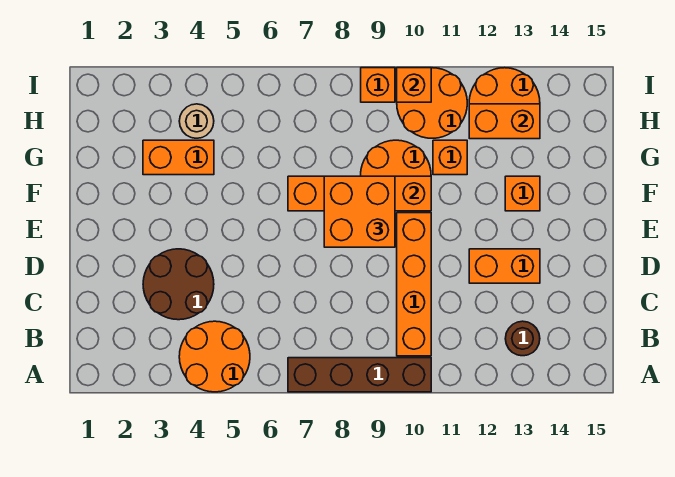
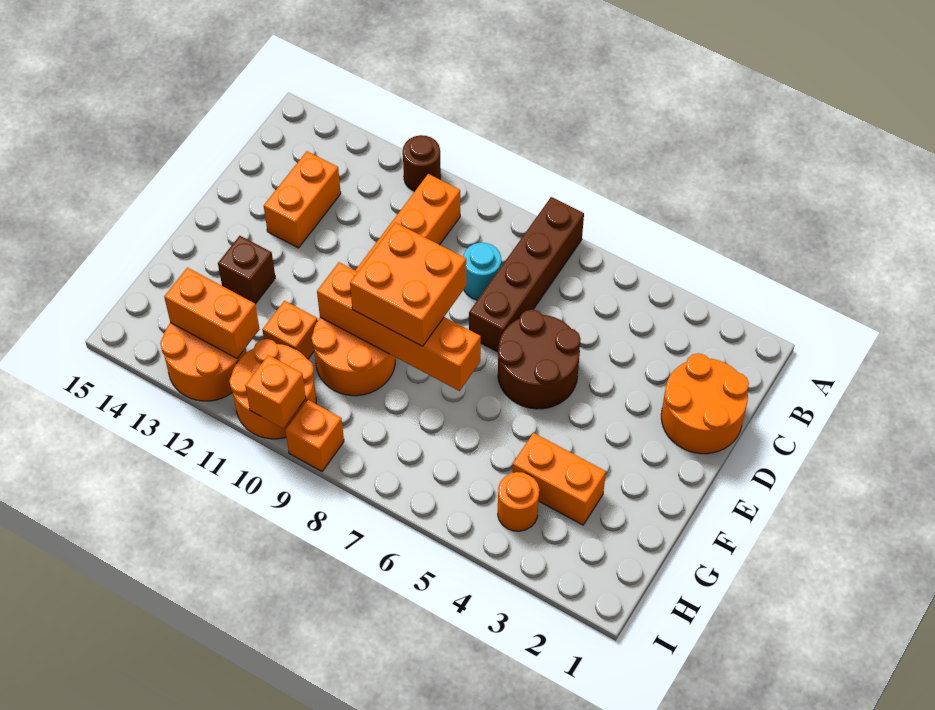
orange round brick A4:B5 level 1 -> orange round brick C1:D2 level 1
brown brick A7:A10 level 1 -> brown brick A7:D7 level 1
brown round brick B13 level 1 -> brown round brick A11 level 1
brown round brick C3:D4 level 1 -> brown round brick D5:E6 level 1
none -> cyan round brick C8 level 1
orange brick D12:D13 level 1 -> orange brick C13:D13 level 1
orange brick F13 level 1 -> brown brick F13 level 1
tan round brick H4 level 1 -> orange round brick H4 level 1

